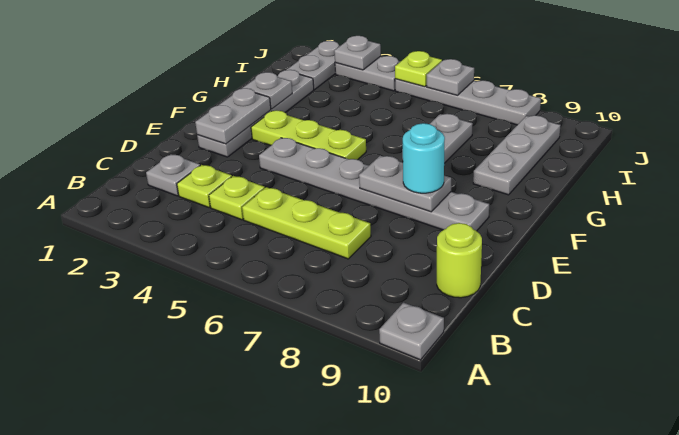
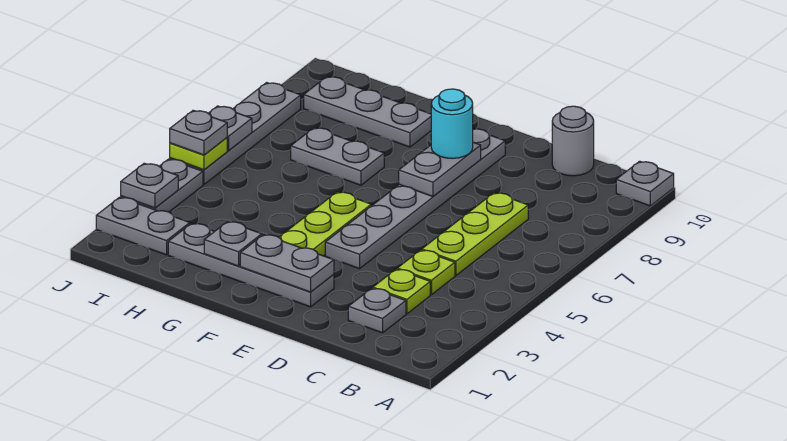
lime round brick C10 level 1 -> grey round brick C10 level 1
none -> grey plate J5 level 3

